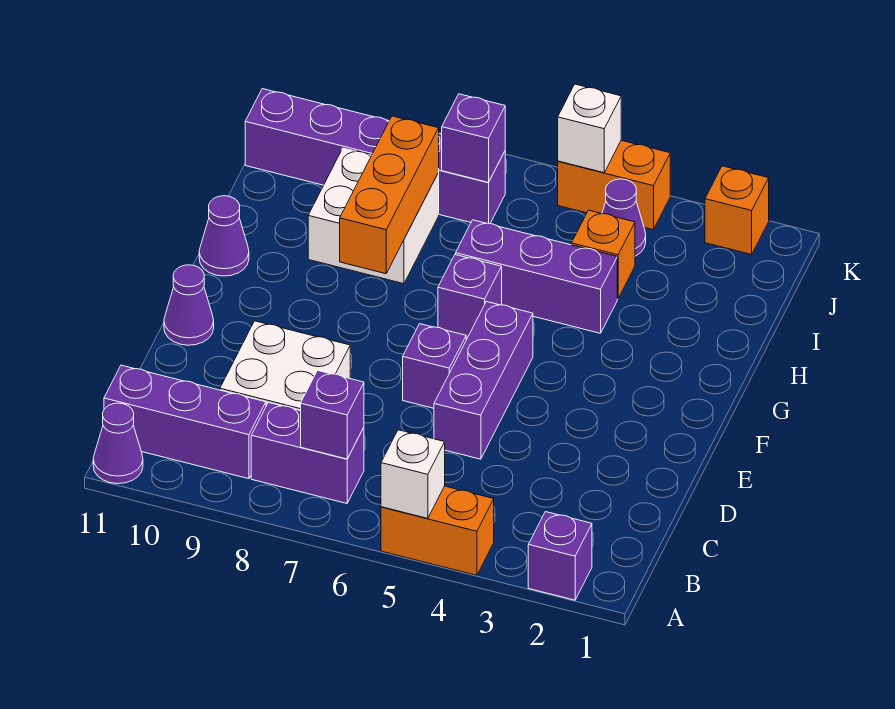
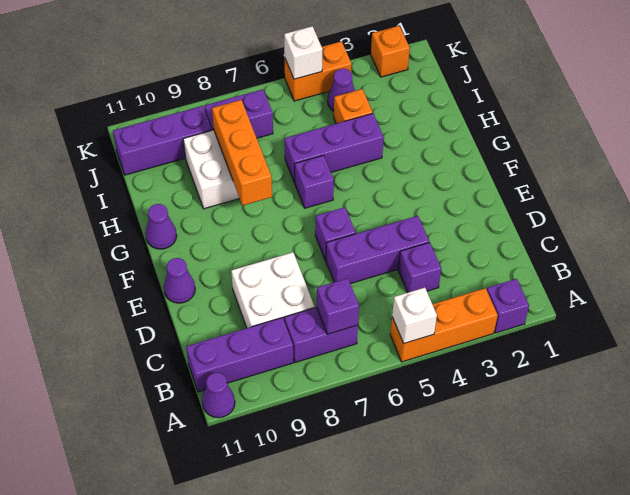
orange brick A4:A5 level 1 -> orange brick A3:A5 level 1
purple brick D5:F5 level 1 -> purple brick D4:D6 level 1
purple brick J7 level 2 -> purple brick C4 level 1

